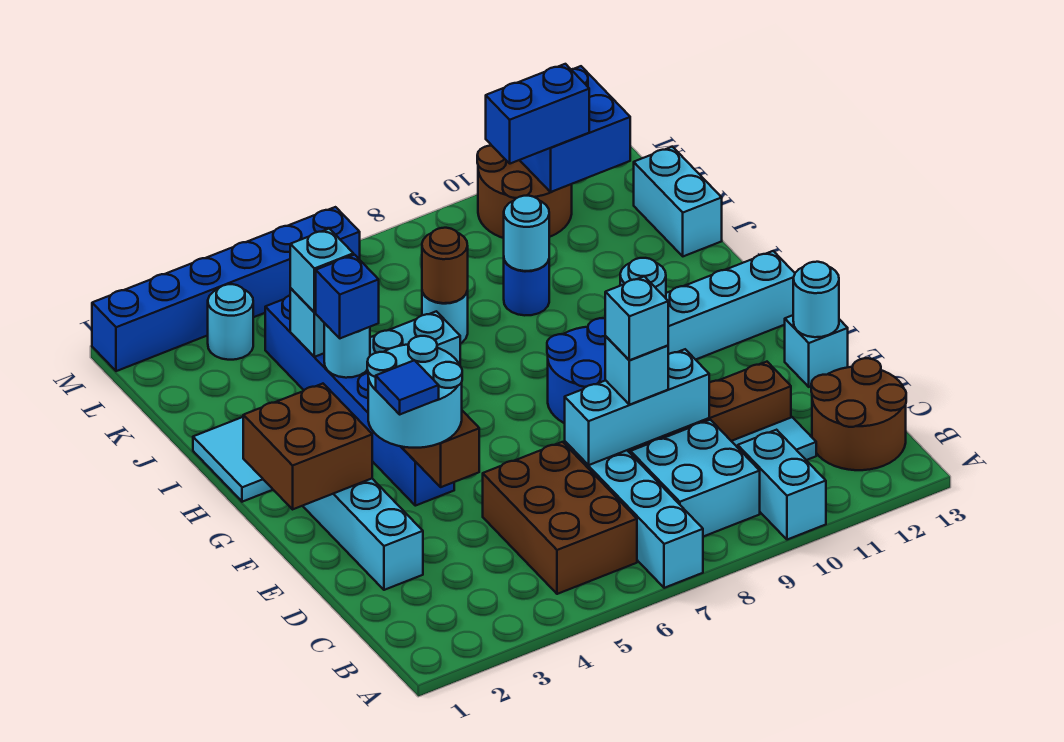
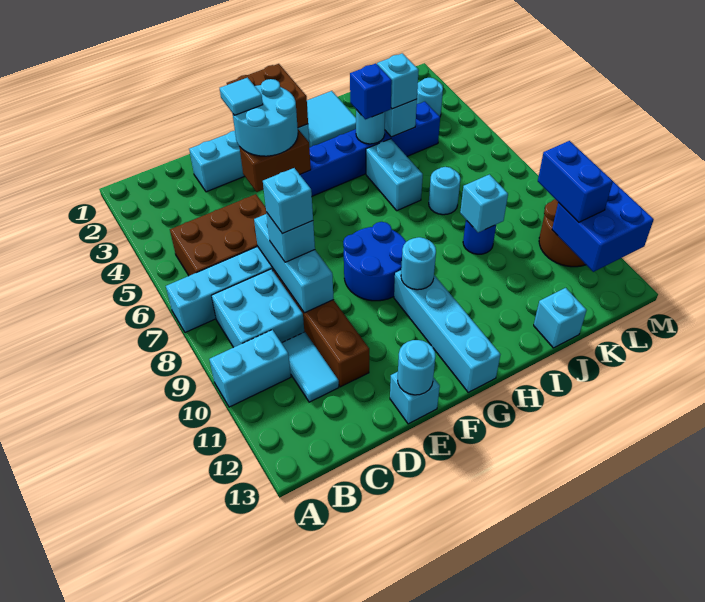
brown round brick B12:C13 level 1 -> none
blue tile E3 level 4 -> cyan tile E3 level 4
brown round brick J7 level 2 -> none
cyan round brick J9 level 2 -> cyan brick J9 level 2
cyan brick J13:K13 level 1 -> cyan brick J13 level 1
blue brick M1:M6 level 1 -> none

